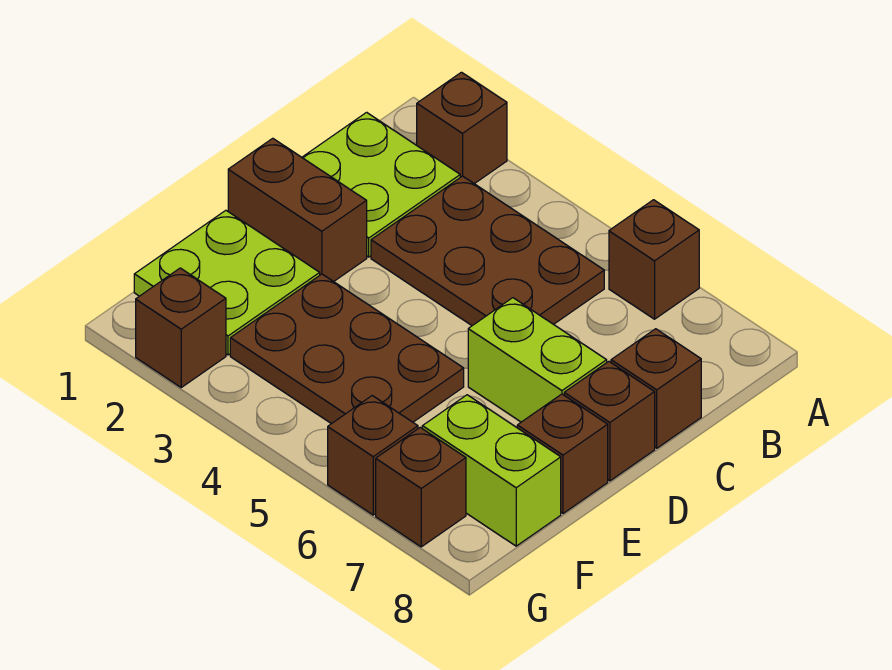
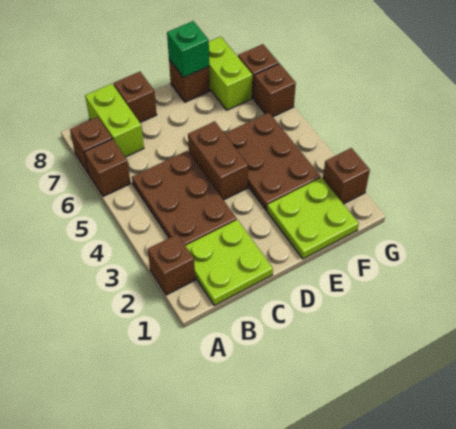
brown brick D1:D2 level 1 -> brown brick D4:D5 level 1
lime brick D6:D7 level 1 -> lime brick B7:B8 level 1
brown brick D8 level 1 -> brown brick A7 level 1
none -> green brick E8 level 2

